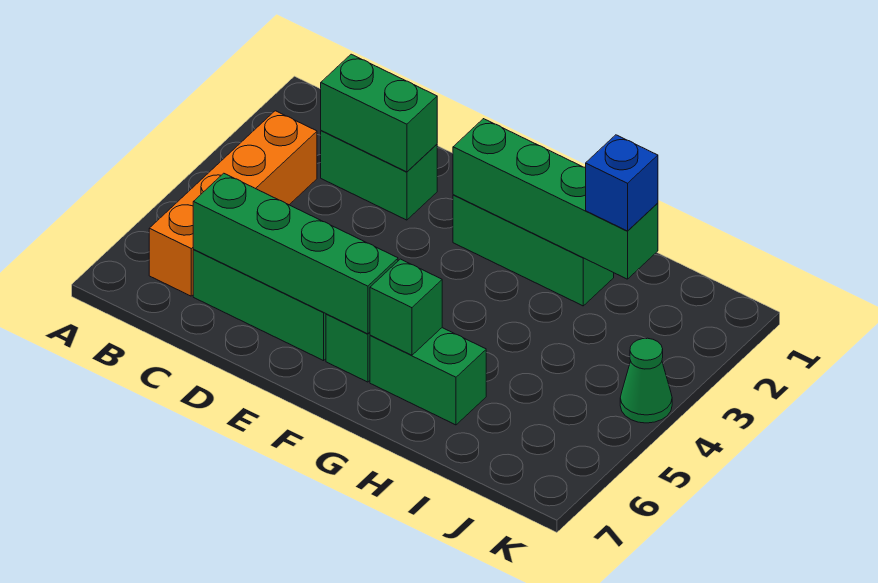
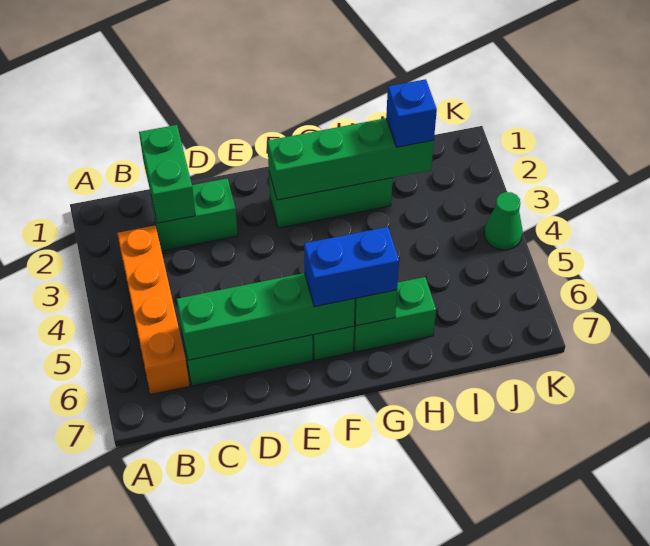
green brick C2:D2 level 2 -> green brick C1:C2 level 2
none -> blue brick F6:G6 level 3

